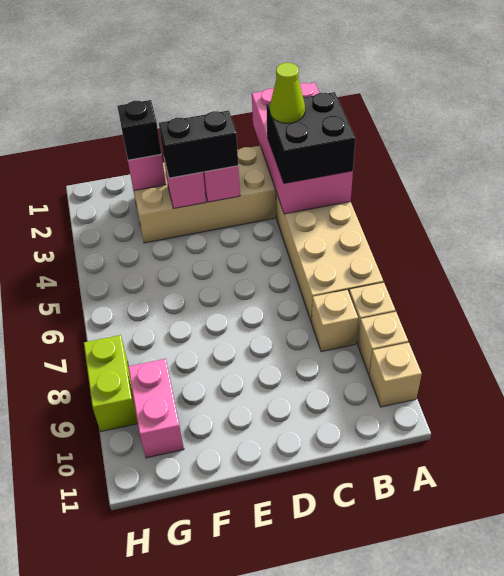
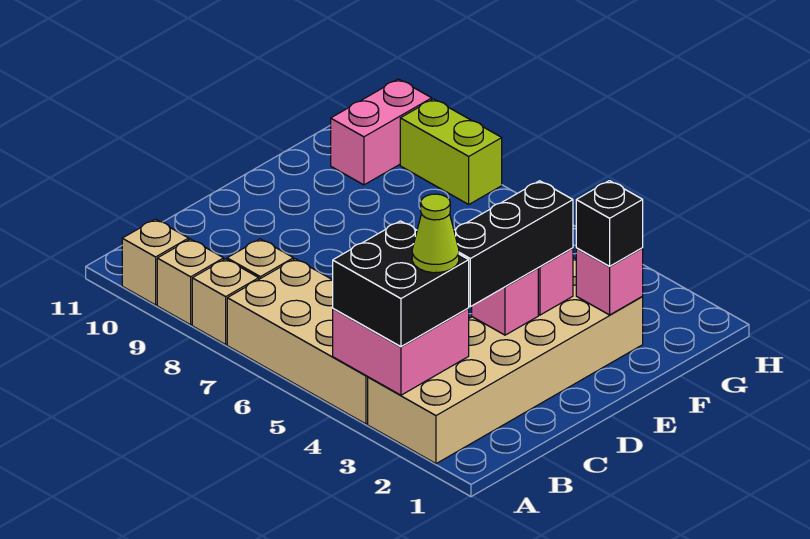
pink brick A1:B4 level 2 -> pink brick A3:B4 level 2
black brick D3:E3 level 3 -> black brick C3:E3 level 3
pink brick G9:G10 level 1 -> pink brick G10:H10 level 1

